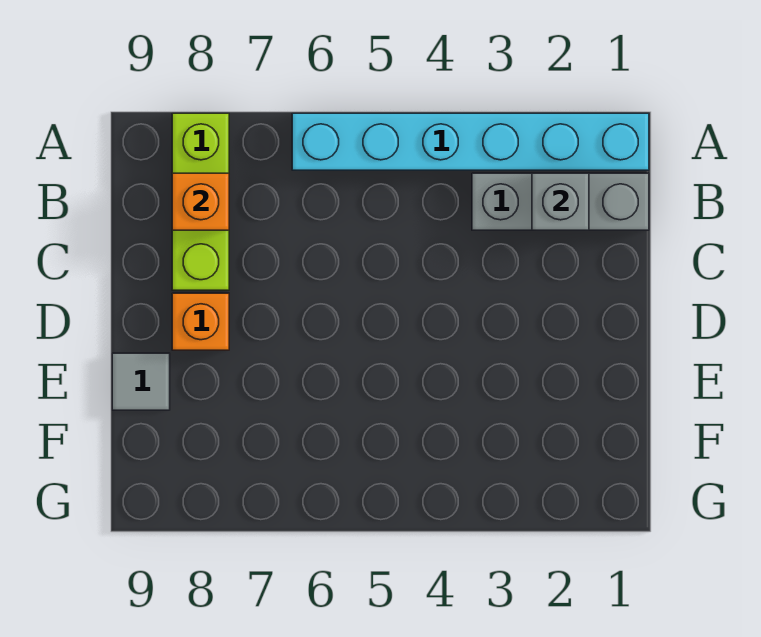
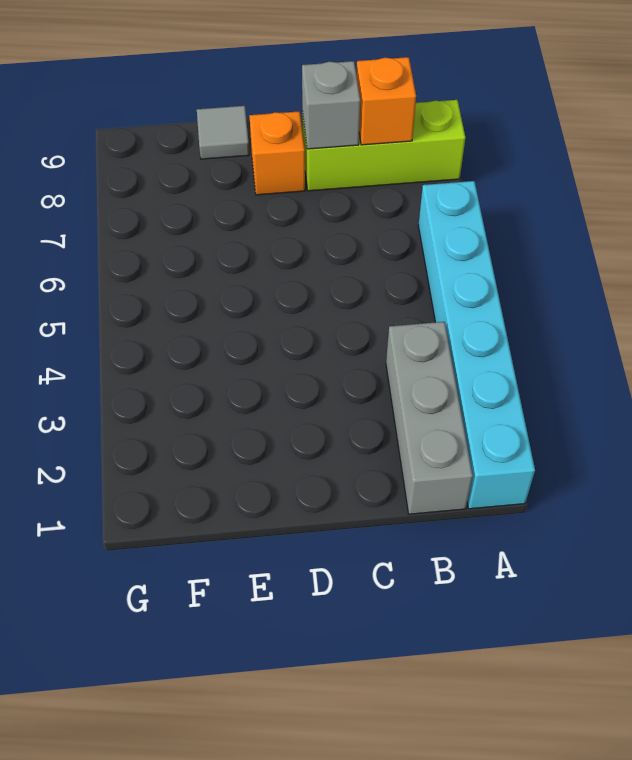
grey brick B2 level 2 -> grey brick C8 level 2

